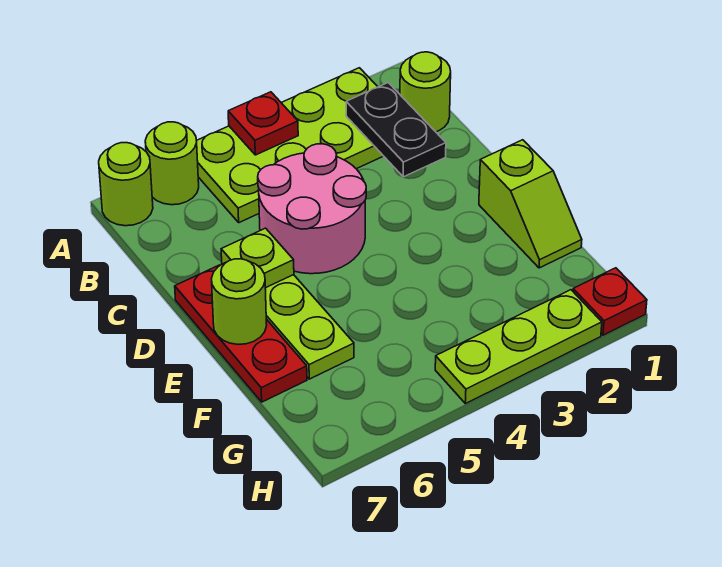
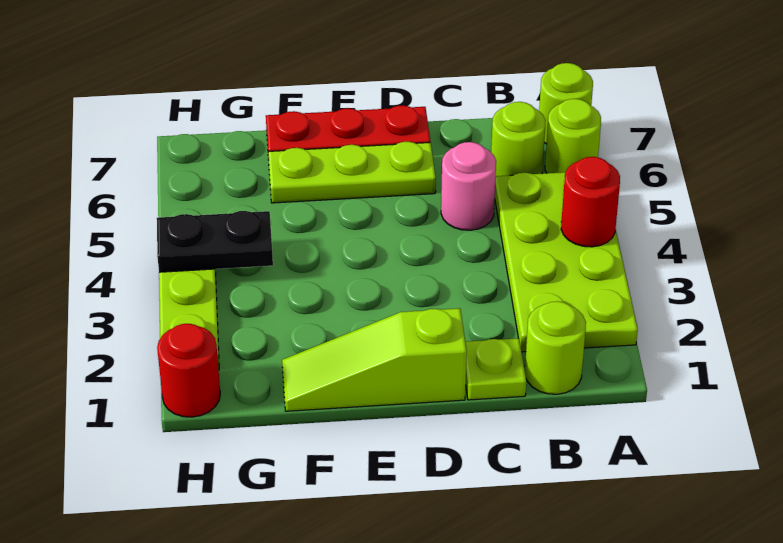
red plate A4 level 2 -> red round brick A4 level 2
black plate B2:C2 level 2 -> black plate G4:H4 level 2
pink round brick C4:D5 level 1 -> pink round brick C5 level 1
lime plate D6 level 2 -> lime plate C1 level 1
lime slope E1:F1 level 1 top E -> lime slope D1:F1 level 1 top D
lime round brick E7 level 2 -> lime round brick B6 level 1
red plate H1 level 1 -> red round brick H1 level 1

